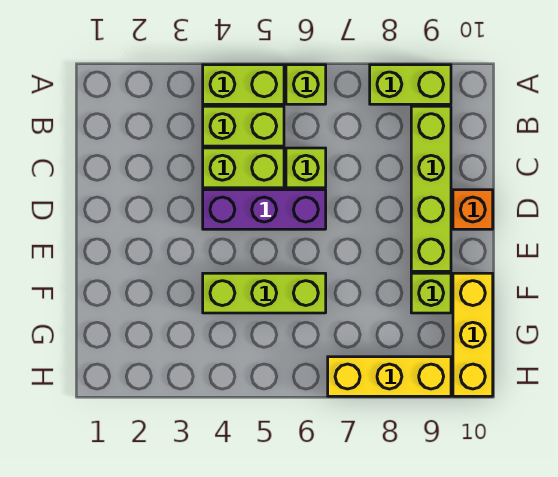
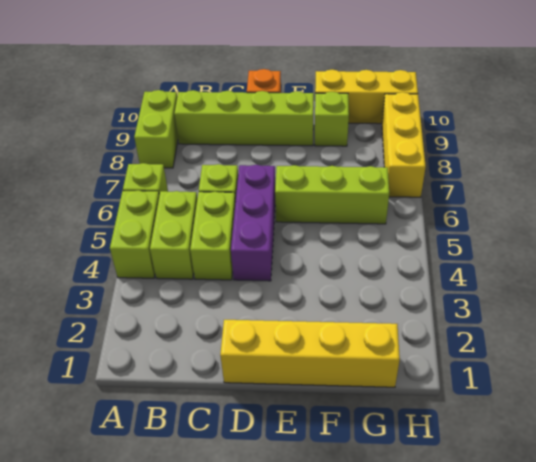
none -> yellow brick D1:G1 level 1
lime brick F4:F6 level 1 -> lime brick E6:G6 level 1

